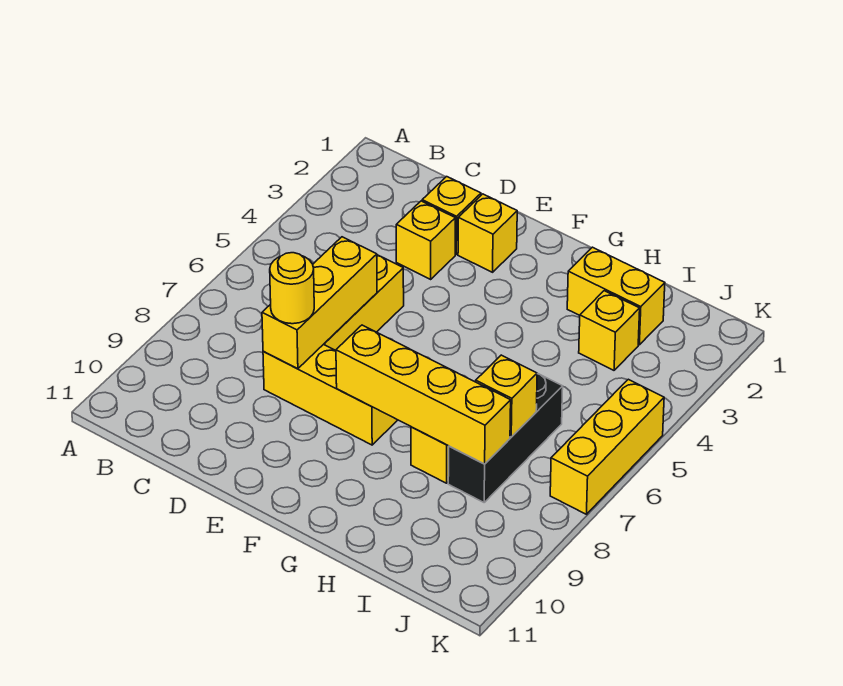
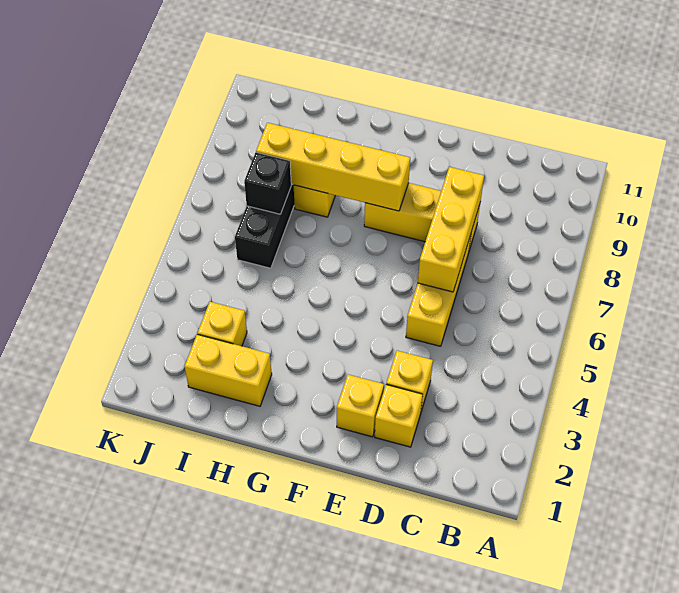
yellow round brick D8 level 3 -> none
yellow brick I7 level 2 -> black brick I7 level 2
yellow brick K5:K7 level 1 -> none

